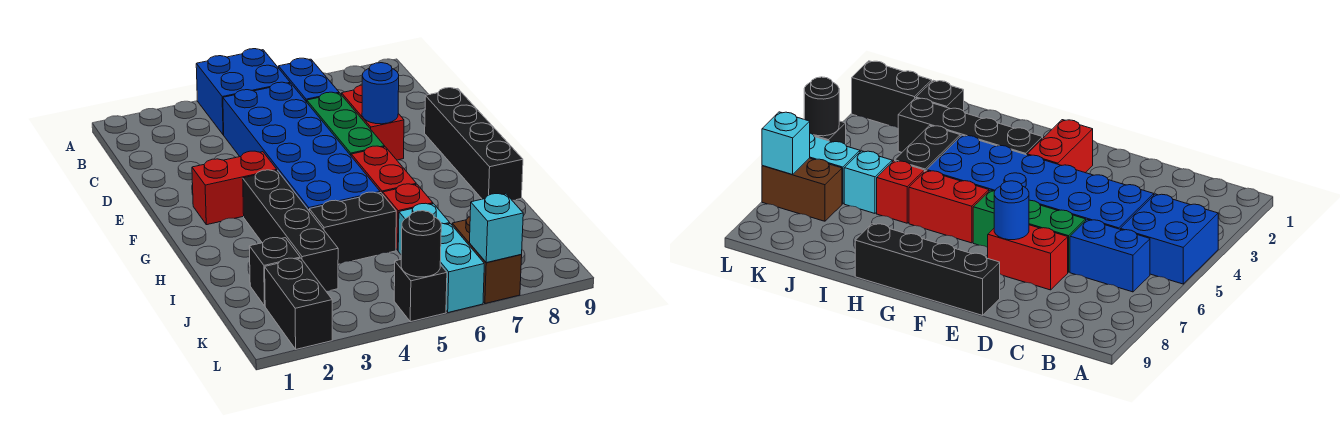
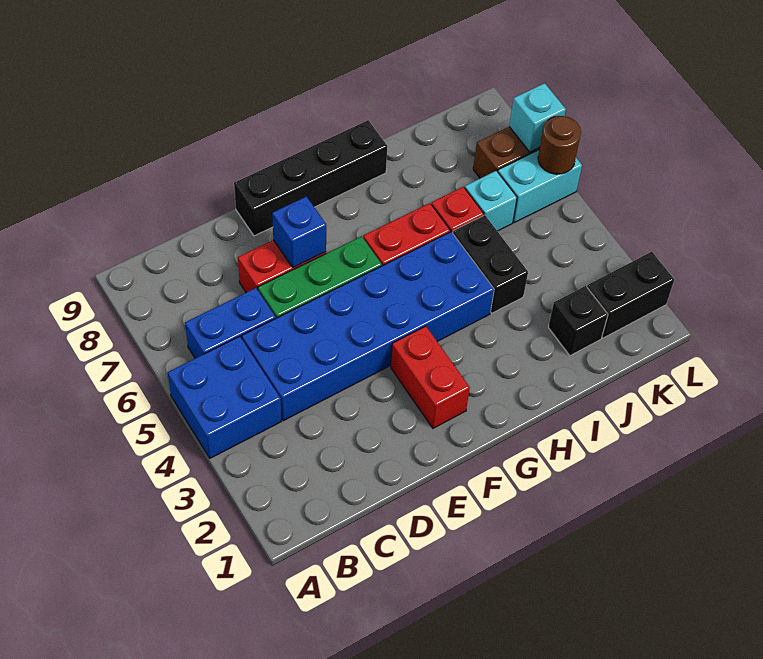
blue round brick E7 level 2 -> blue brick E7 level 2
black brick G3:J3 level 1 -> none
black brick L5 level 1 -> none
black round brick L5 level 2 -> none
none -> brown round brick L6 level 2

